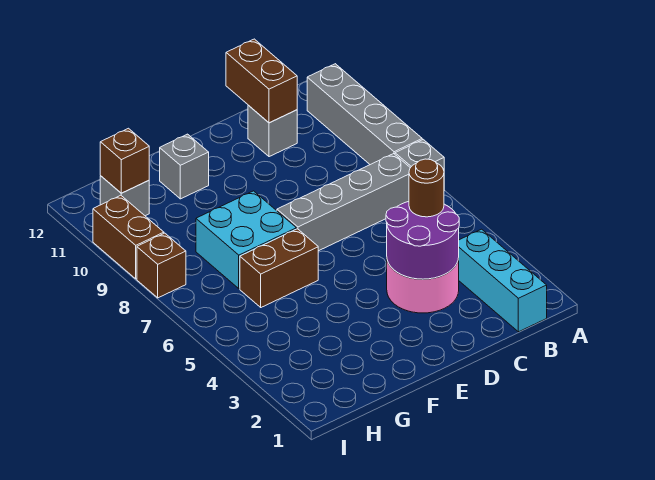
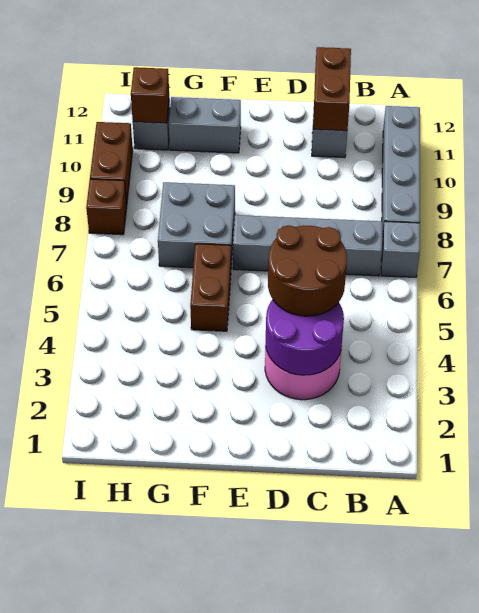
cyan brick B1:B3 level 1 -> none
brown round brick C4 level 3 -> brown round brick C4:D5 level 3
brown brick F6:G6 level 1 -> brown brick F5:F6 level 1
cyan brick F7:G8 level 1 -> grey brick F7:G8 level 1
grey brick F11 level 1 -> grey brick F11:G11 level 1

